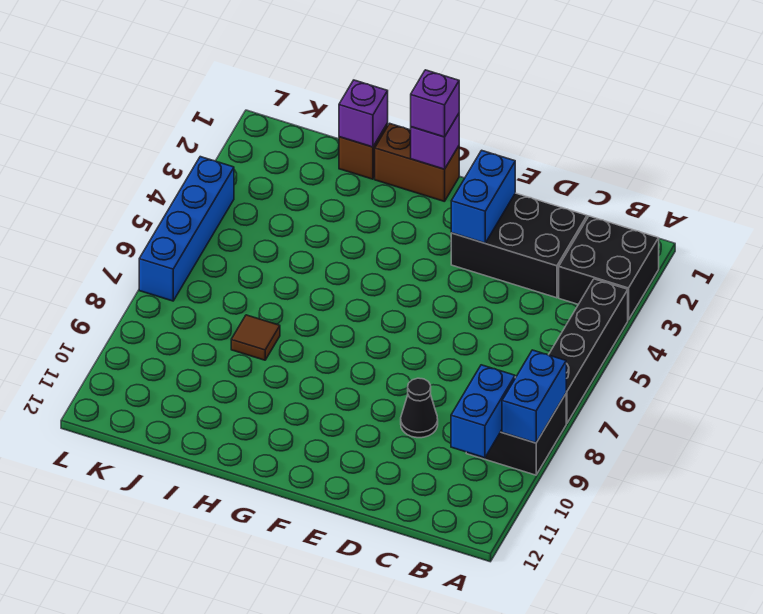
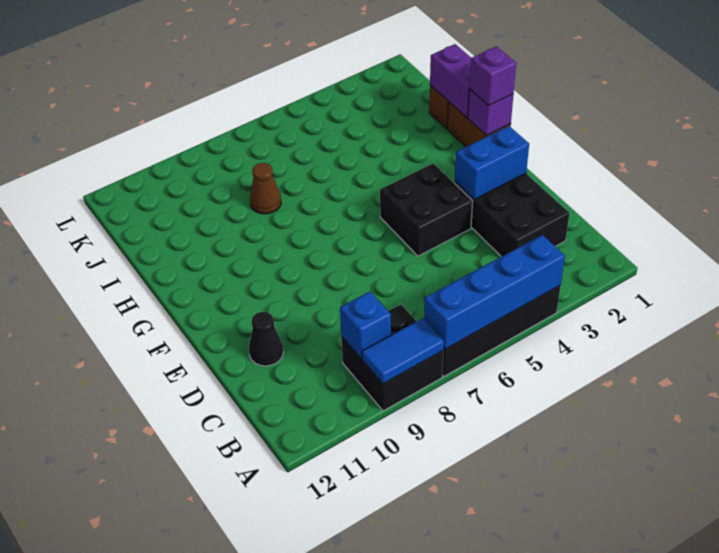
black brick A2:B3 level 1 -> black brick E4:F5 level 1
blue brick A8:A9 level 2 -> blue tile A8:A9 level 2
blue brick B9:B10 level 2 -> blue brick B9 level 2
black cone D9 level 1 -> black cone D11 level 1
purple brick I1 level 2 -> purple brick H1:I1 level 2
brown tile I8 level 1 -> brown cone I8 level 1
blue brick L4:L7 level 1 -> blue brick A4:A7 level 2

